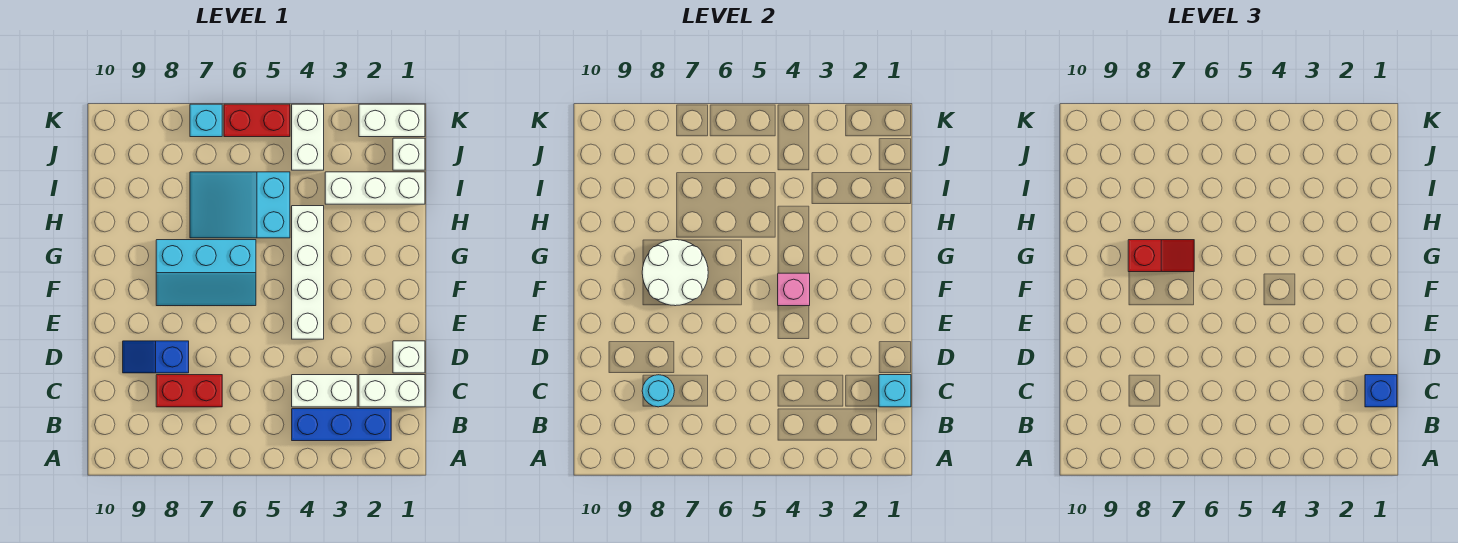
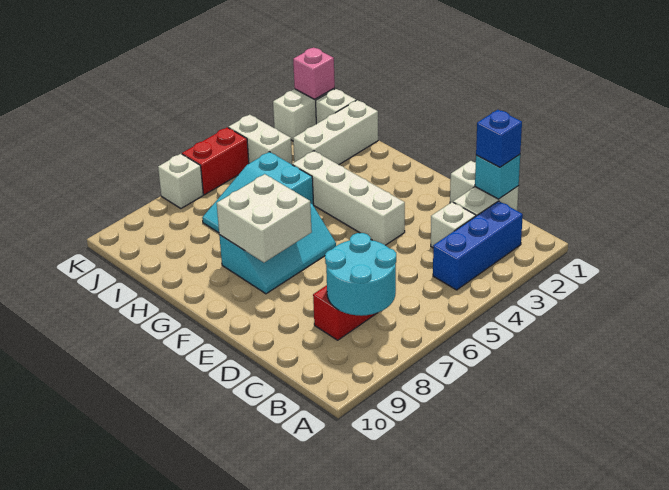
white brick C3:C4 level 1 -> white brick C3 level 1
cyan round brick C8 level 2 -> cyan round brick B7:C8 level 2
blue slope D8:D9 level 1 top 8 -> none
pink brick F4 level 2 -> pink brick K1 level 2
white round brick F7:G8 level 2 -> white brick F7:G8 level 2
red slope G7:G8 level 3 top 8 -> none
cyan brick K7 level 1 -> white brick K7 level 1

